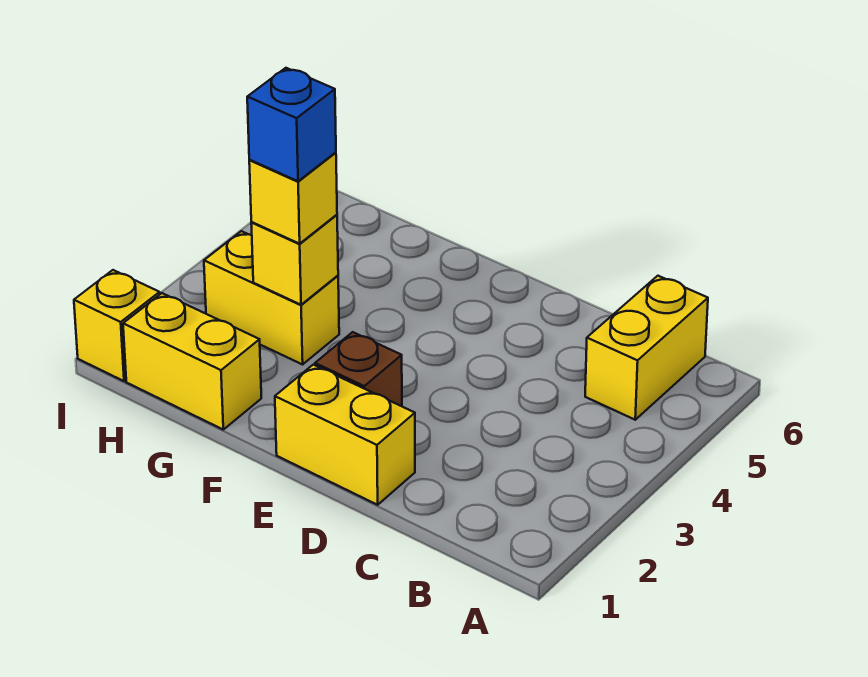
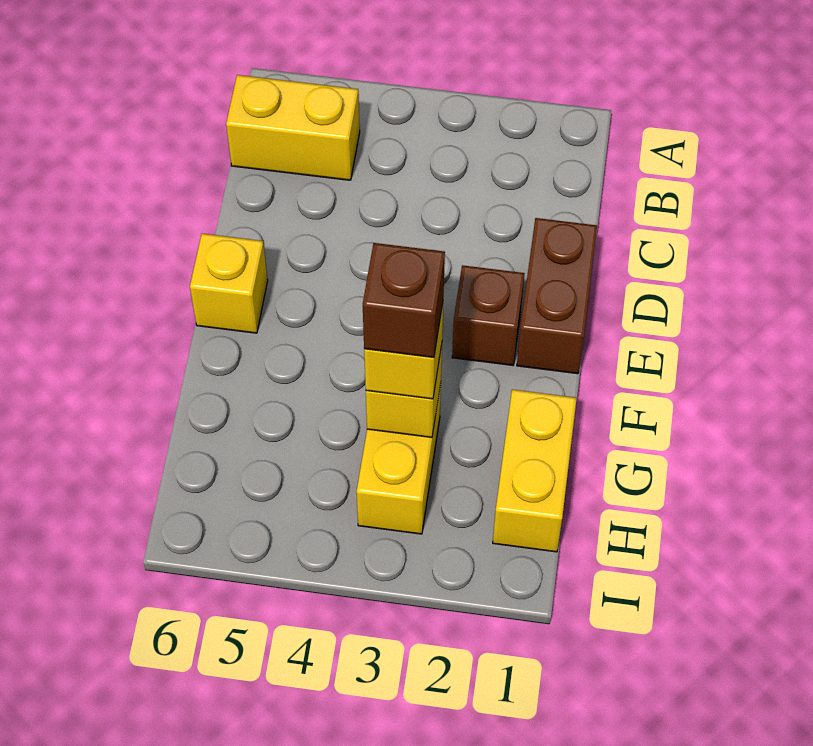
yellow brick D1:E1 level 1 -> brown brick D1:E1 level 1
blue brick G3 level 4 -> brown brick G3 level 4
yellow brick I1 level 1 -> yellow brick E6 level 1

